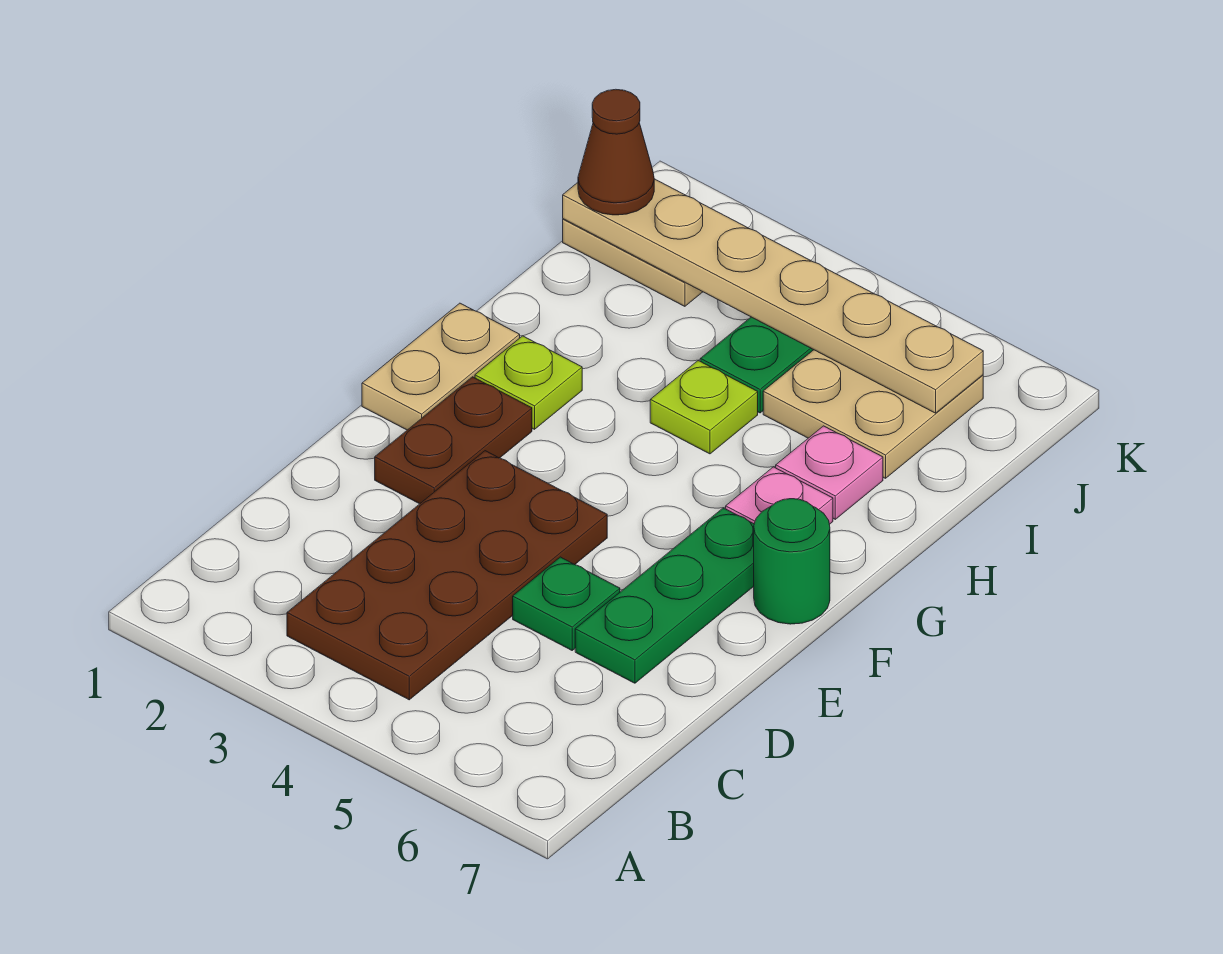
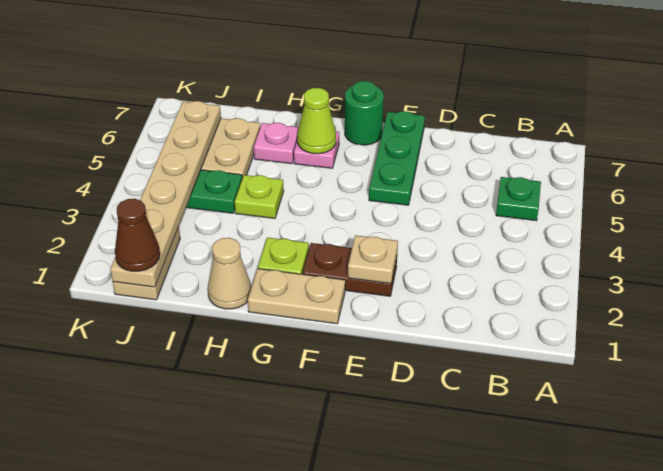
brown plate B3:E4 level 1 -> none
green plate D5 level 1 -> green plate B5 level 1
green plate D6:F6 level 1 -> green plate E5:E7 level 1
none -> tan plate E2 level 2
none -> lime cone G6 level 2
none -> tan cone H1 level 1

